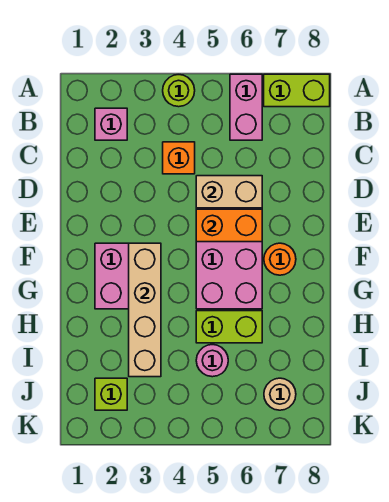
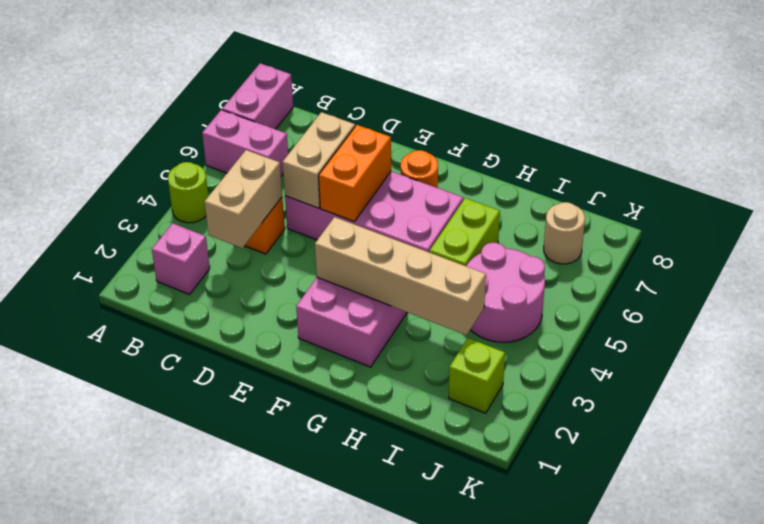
lime brick A7:A8 level 1 -> pink brick A7:A8 level 1
none -> tan brick C3:C4 level 2
pink round brick I5 level 1 -> pink round brick I4:J5 level 1

